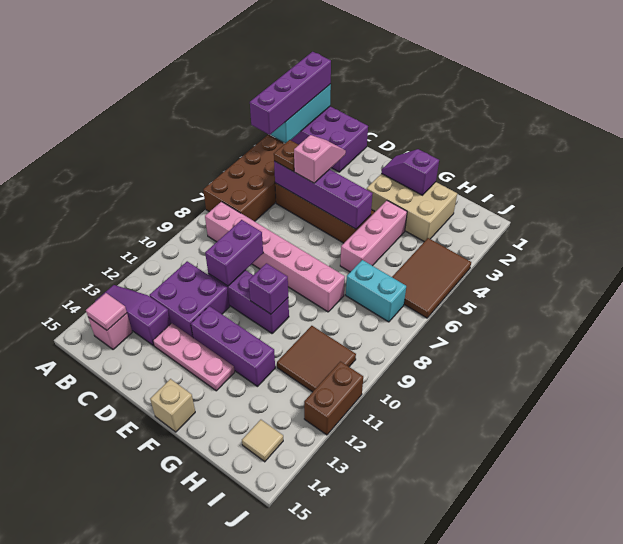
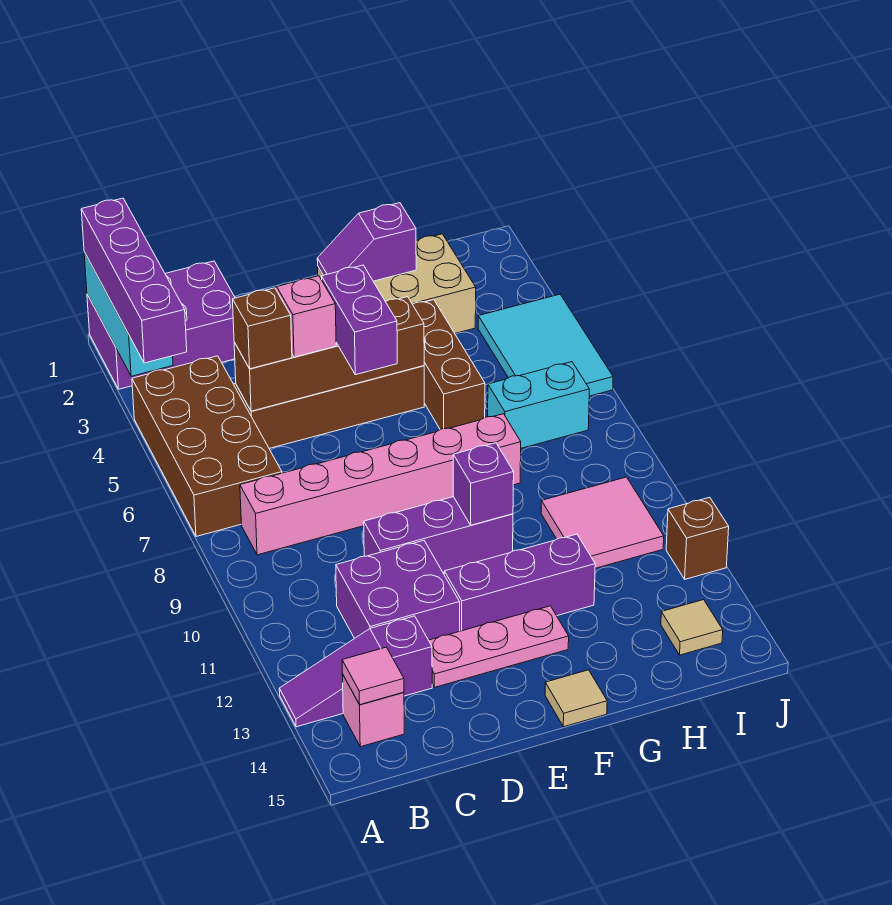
purple brick C5:F5 level 2 -> brown brick C5:F5 level 2
brown plate C5 level 3 -> brown brick C5 level 3
purple brick D9:D10 level 2 -> purple brick E5:E6 level 3
tan brick F15 level 1 -> tan tile F15 level 1
pink brick G4:G6 level 1 -> brown brick G4:G6 level 1
brown tile H10:I11 level 1 -> pink tile H10:I11 level 1
brown tile I4:J6 level 1 -> cyan tile I4:J6 level 1
brown brick J11:J12 level 1 -> brown brick J12 level 1

